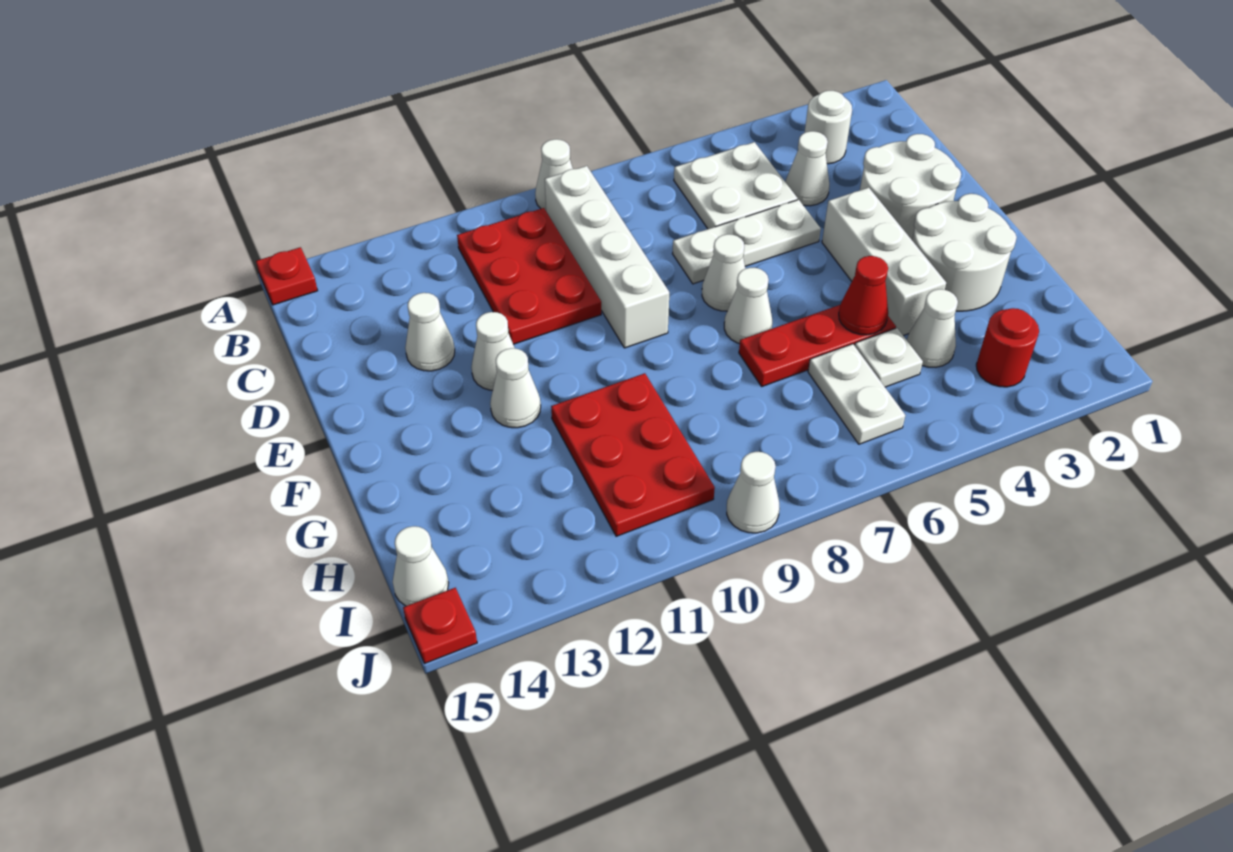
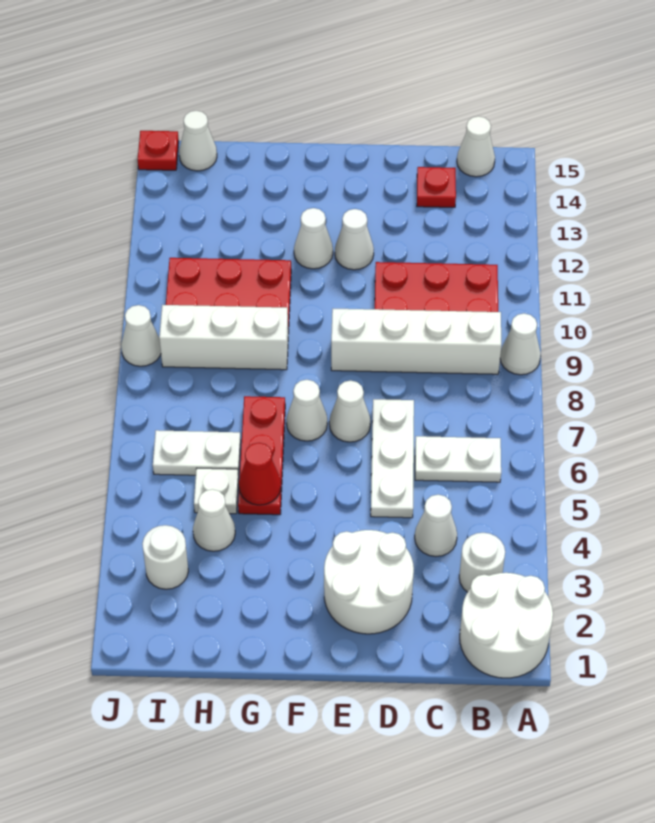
red plate A15 level 1 -> red plate C14 level 1
white plate B5:C6 level 1 -> white plate B6:C6 level 1
white cone D13 level 1 -> white cone B15 level 1
white brick E4:G4 level 1 -> white brick G9:I9 level 1
white round brick F2:G3 level 1 -> white round brick A1:B2 level 1
red round brick I3 level 1 -> white round brick I3 level 1

